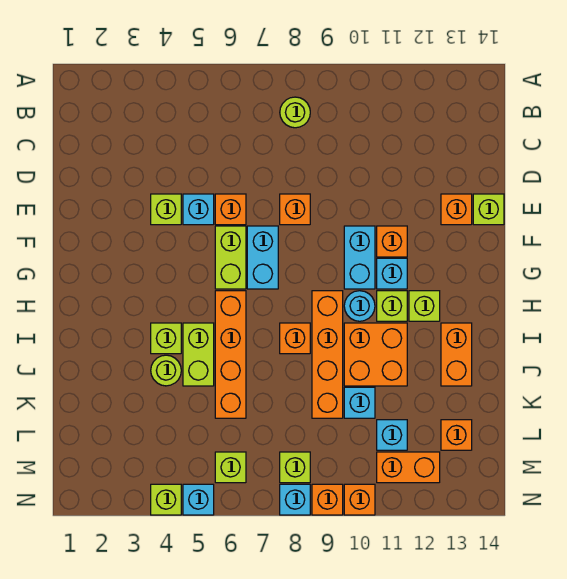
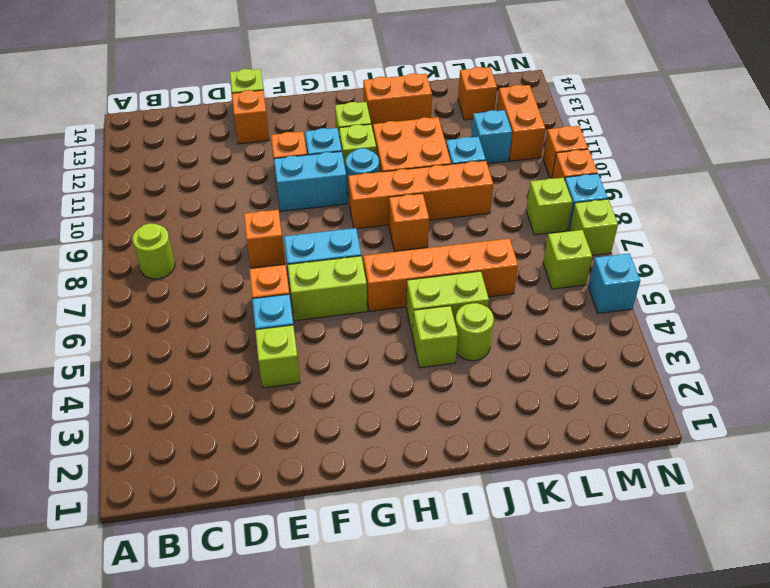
lime brick N4 level 1 -> lime brick N7 level 1

